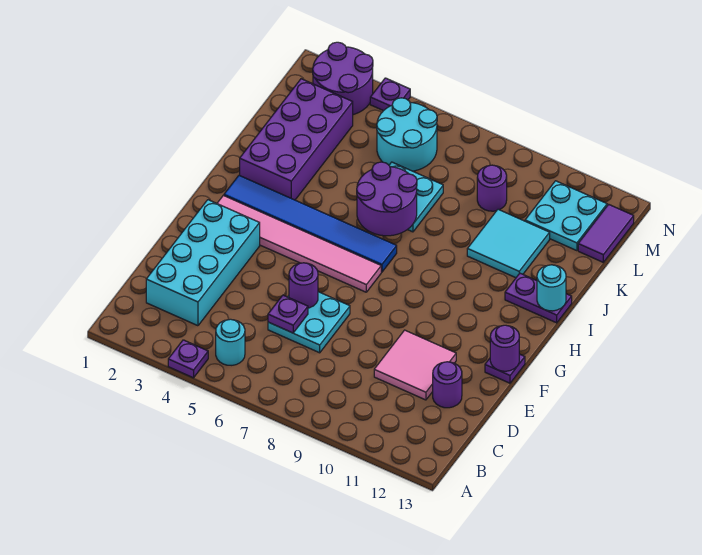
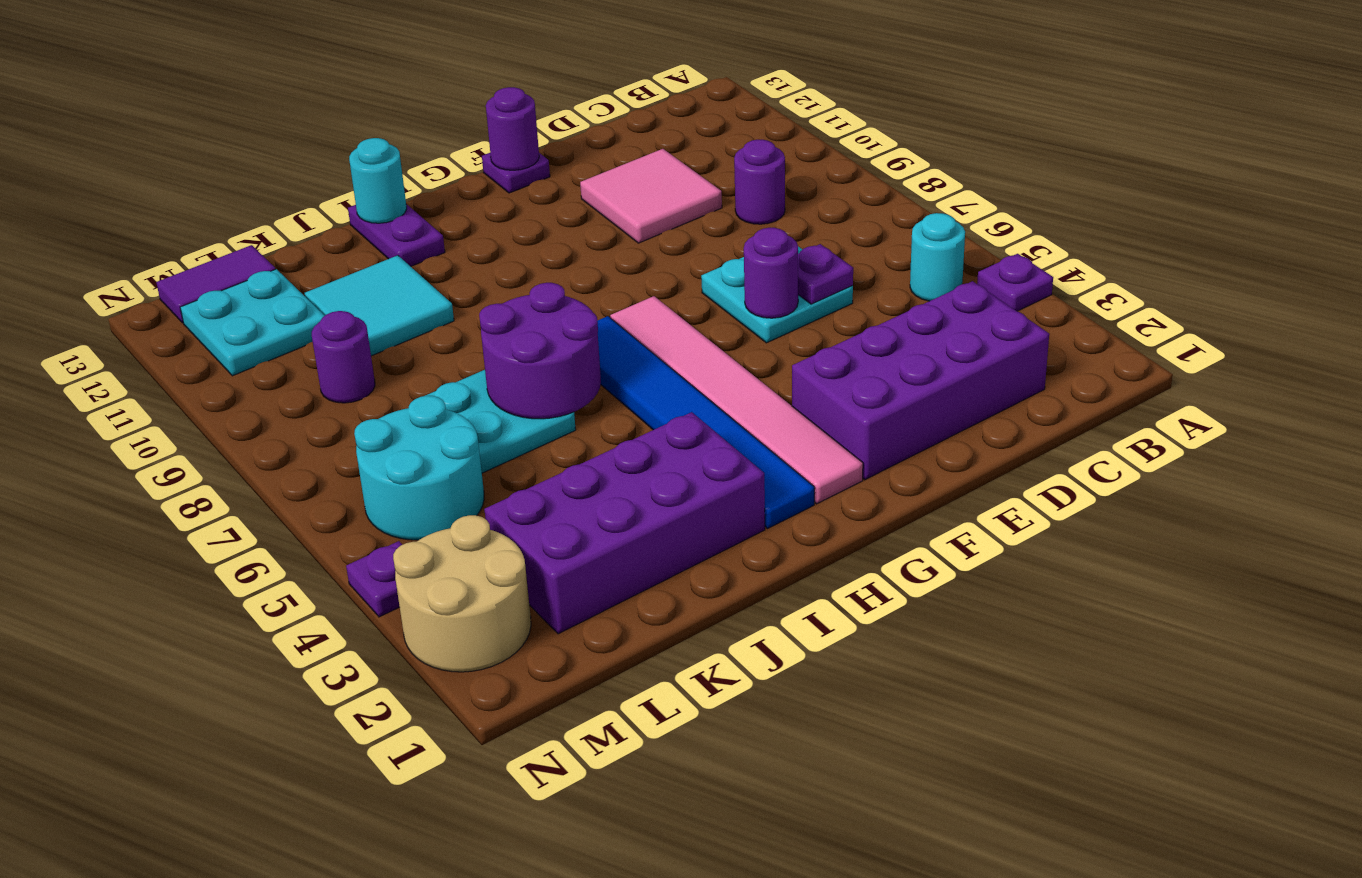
cyan brick C2:F3 level 1 -> purple brick C2:F3 level 1
purple round brick D12 level 1 -> purple round brick C9 level 1
purple round brick M2:N3 level 1 -> tan round brick M2:N3 level 1

